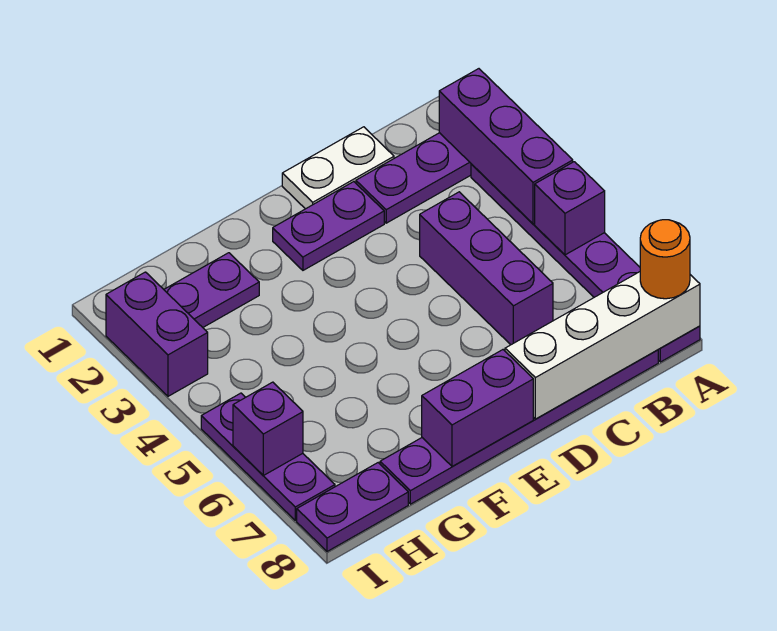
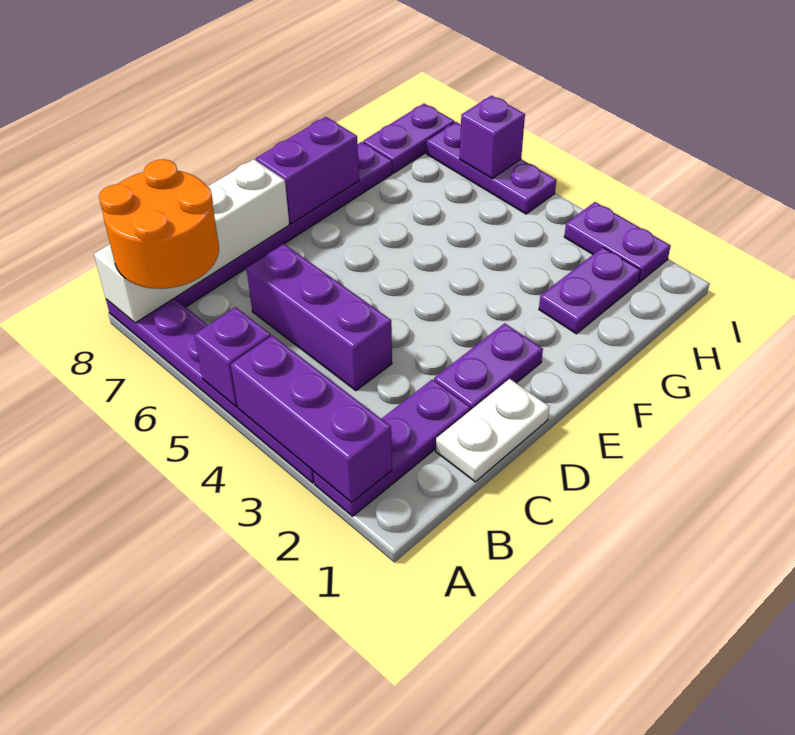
orange round brick A8 level 3 -> orange round brick A7:B8 level 3
purple brick I2:I3 level 1 -> purple plate I2:I3 level 1

